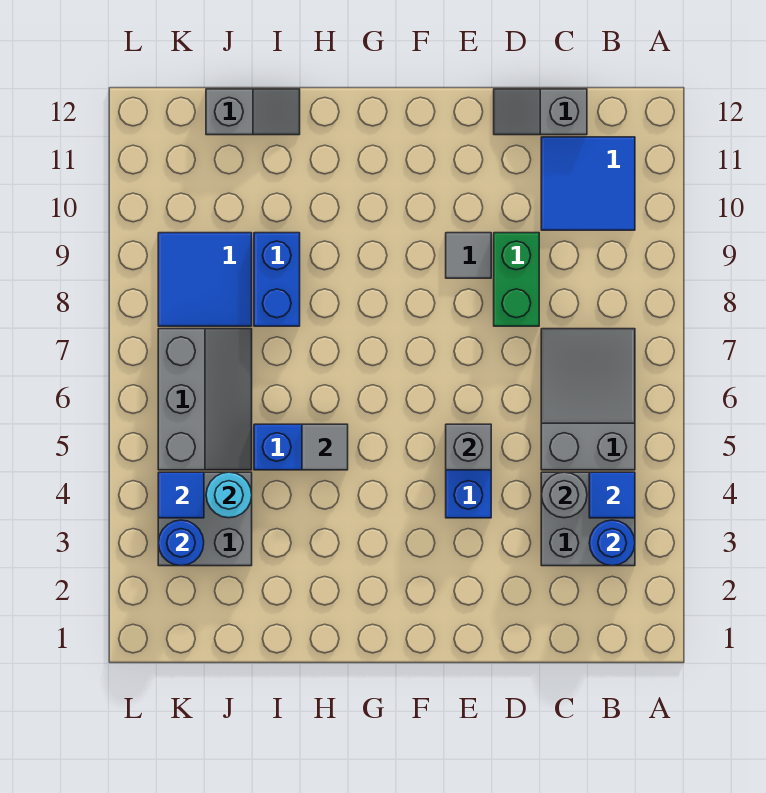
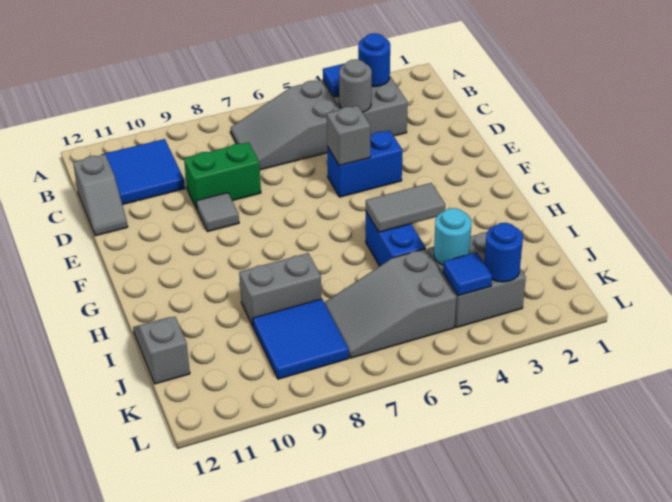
grey tile H5 level 2 -> grey tile H4:H5 level 2
blue brick I8:I9 level 1 -> grey brick I8:I9 level 1
grey slope J5:K7 level 1 top K -> grey slope J5:K7 level 1 top 5

